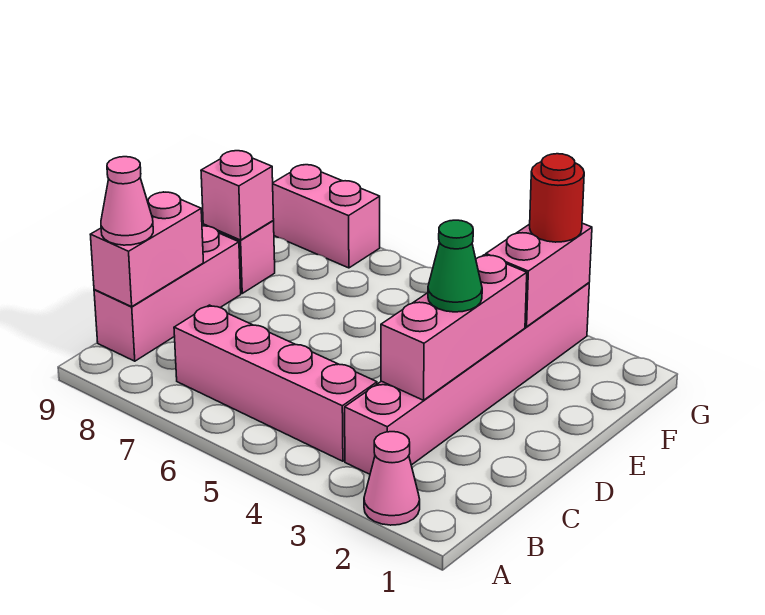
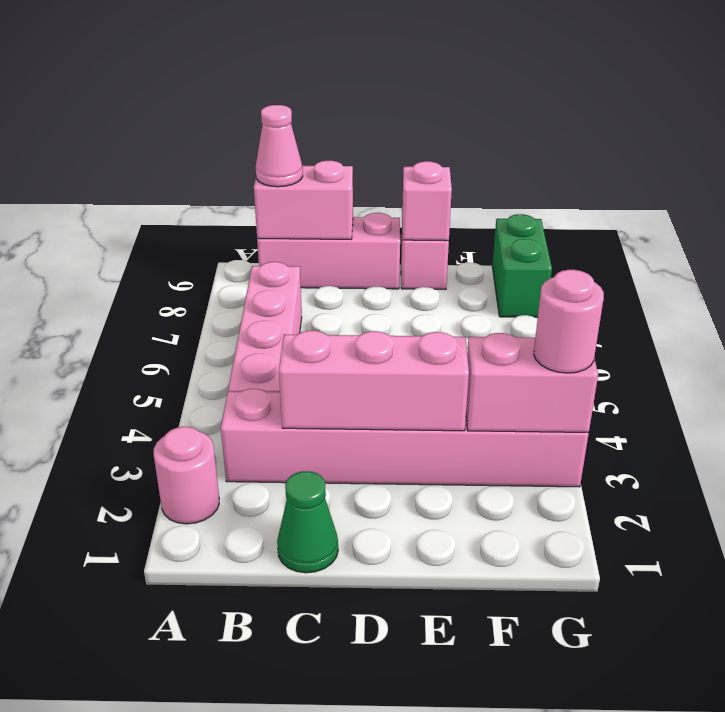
pink cone A2 level 1 -> pink round brick A2 level 1
green cone D3 level 3 -> green cone C1 level 1
red round brick G3 level 3 -> pink round brick G3 level 3
pink brick G8:G9 level 1 -> green brick G8:G9 level 1

